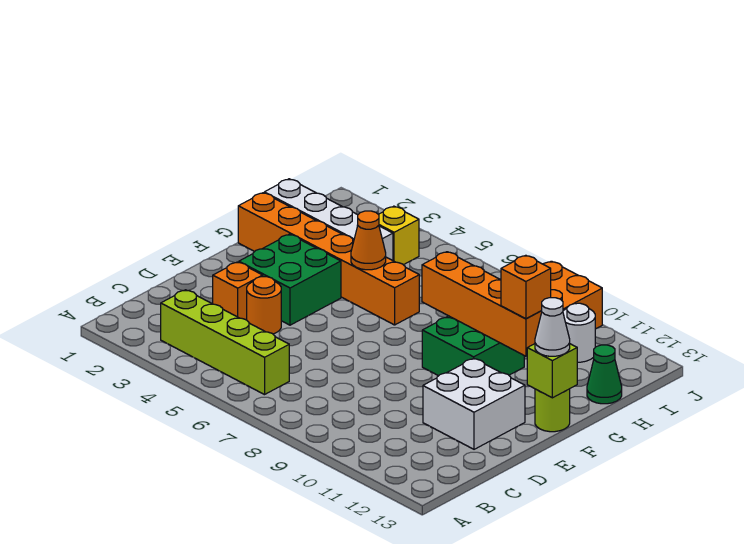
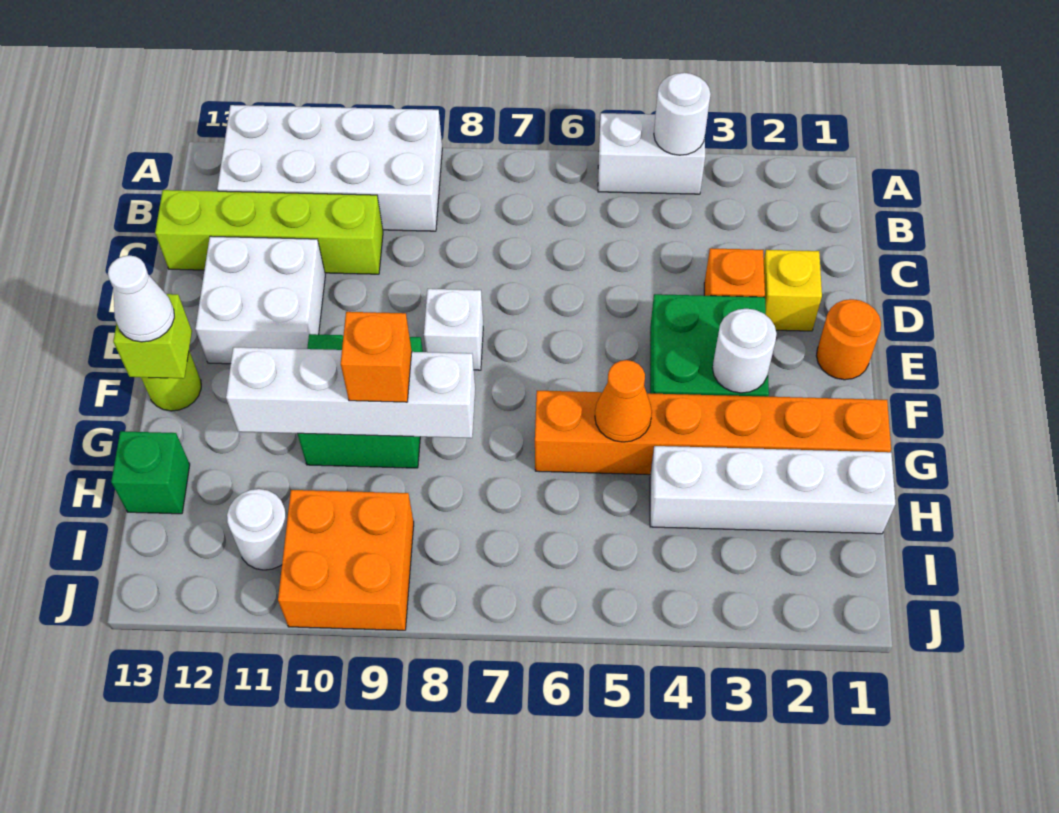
none -> white brick A4:A5 level 1
none -> white round brick A4 level 2
none -> white brick A9:B12 level 1
lime brick B3:B6 level 1 -> lime brick C10:C13 level 1
orange round brick D4 level 1 -> orange round brick E1 level 1
none -> white brick E8 level 1
none -> white round brick F3 level 2
orange brick G8:G11 level 2 -> white brick G8:G11 level 2
orange brick G11 level 3 -> orange brick G9 level 3
green cone H13 level 1 -> green brick H13 level 1
yellow brick I4 level 1 -> yellow brick D2 level 1

